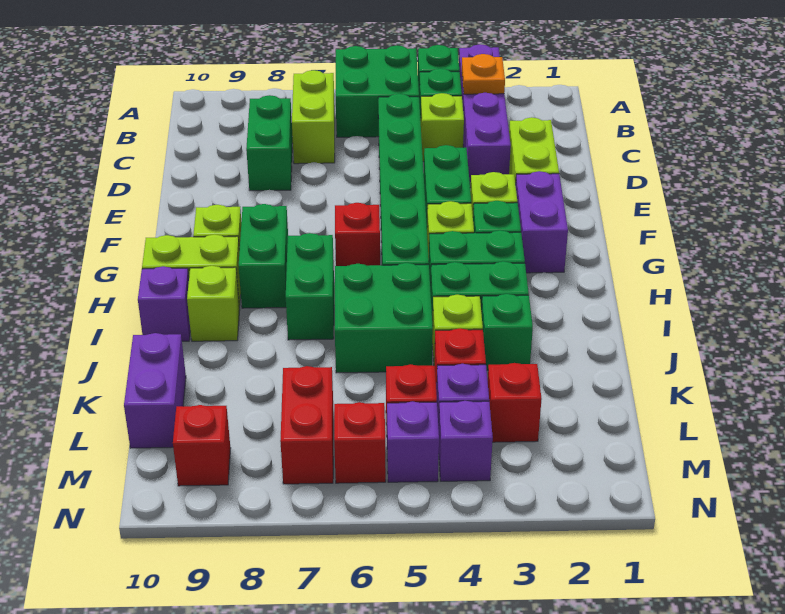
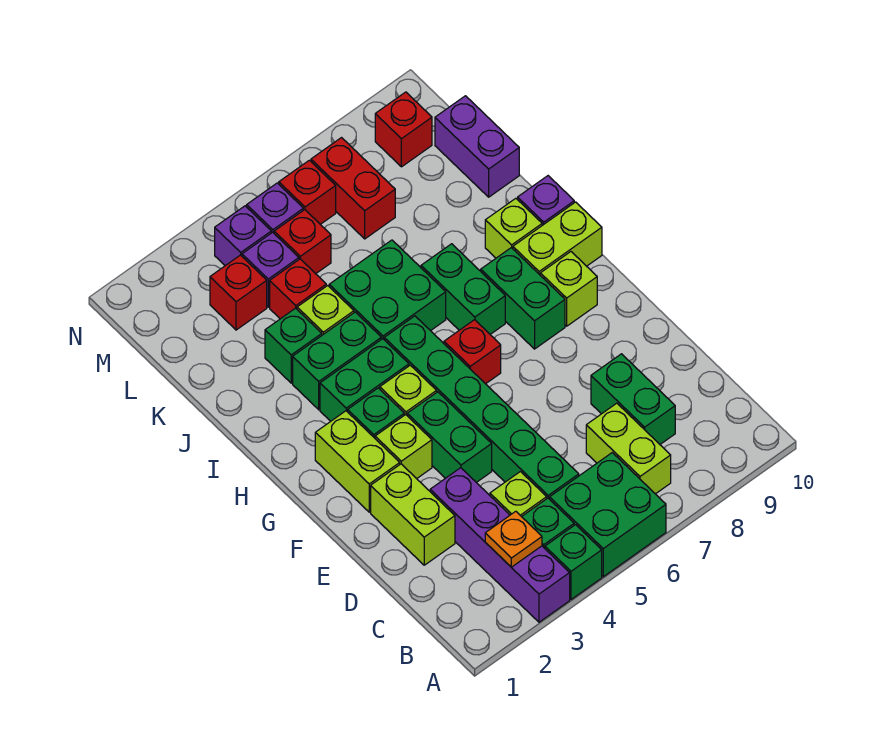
purple brick F2:G2 level 1 -> lime brick F2:G2 level 1

